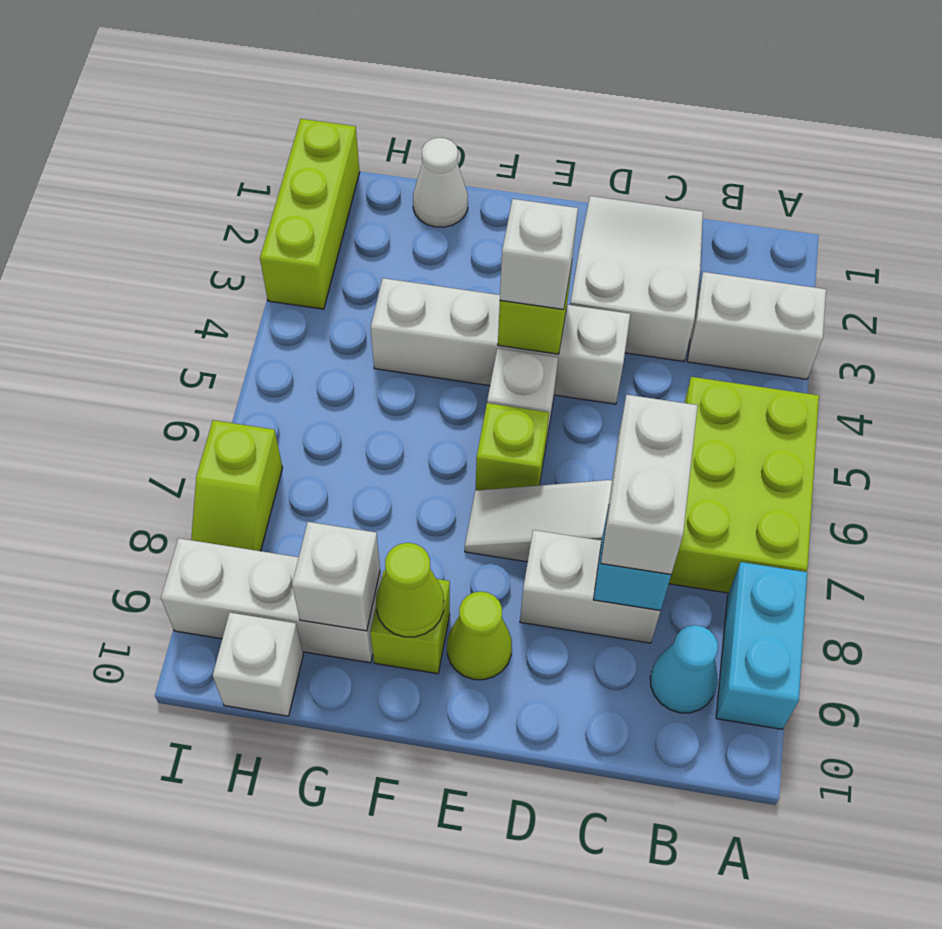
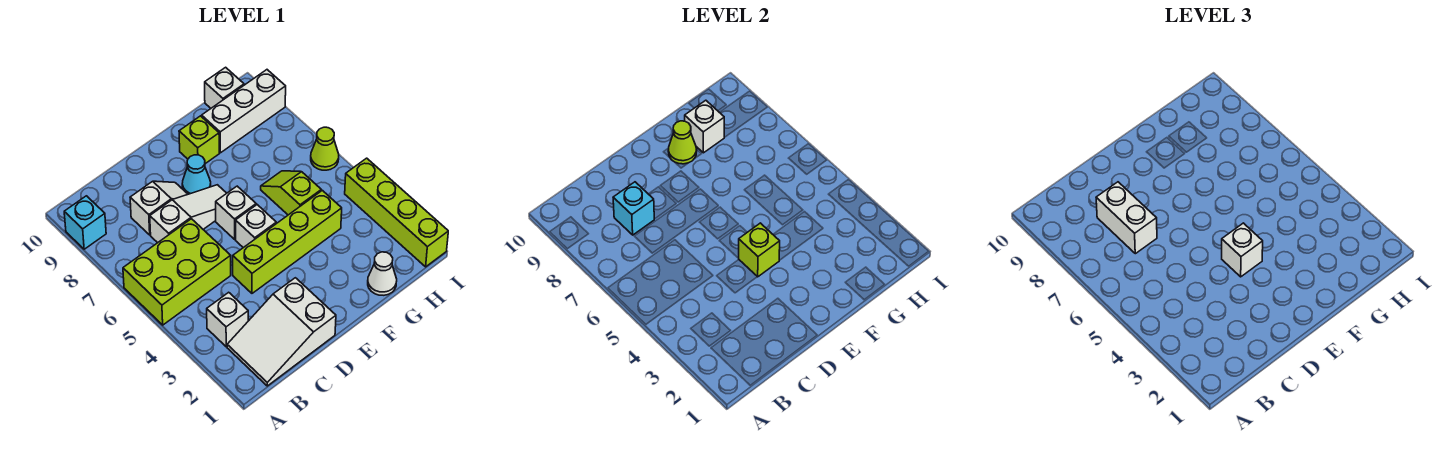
white brick A3:B3 level 1 -> white brick B3 level 1
lime brick A5:B7 level 1 -> lime brick A5:C6 level 1
cyan brick A8:A9 level 1 -> cyan brick A9 level 1
cyan cone B9 level 1 -> cyan cone E8 level 1
white slope C1:D3 level 1 top 3 -> white slope B1:D2 level 1 top D
white brick C8:D8 level 1 -> white slope C8:D8 level 1 top C
white brick D4:G4 level 1 -> lime brick D4:G4 level 1
lime brick E6 level 1 -> white brick E6 level 1
lime cone E9 level 1 -> lime cone I6 level 1
lime brick I1:I3 level 1 -> lime brick I1:I4 level 1
lime slope I7:I8 level 1 top 7 -> lime slope G5:G6 level 1 top 5

